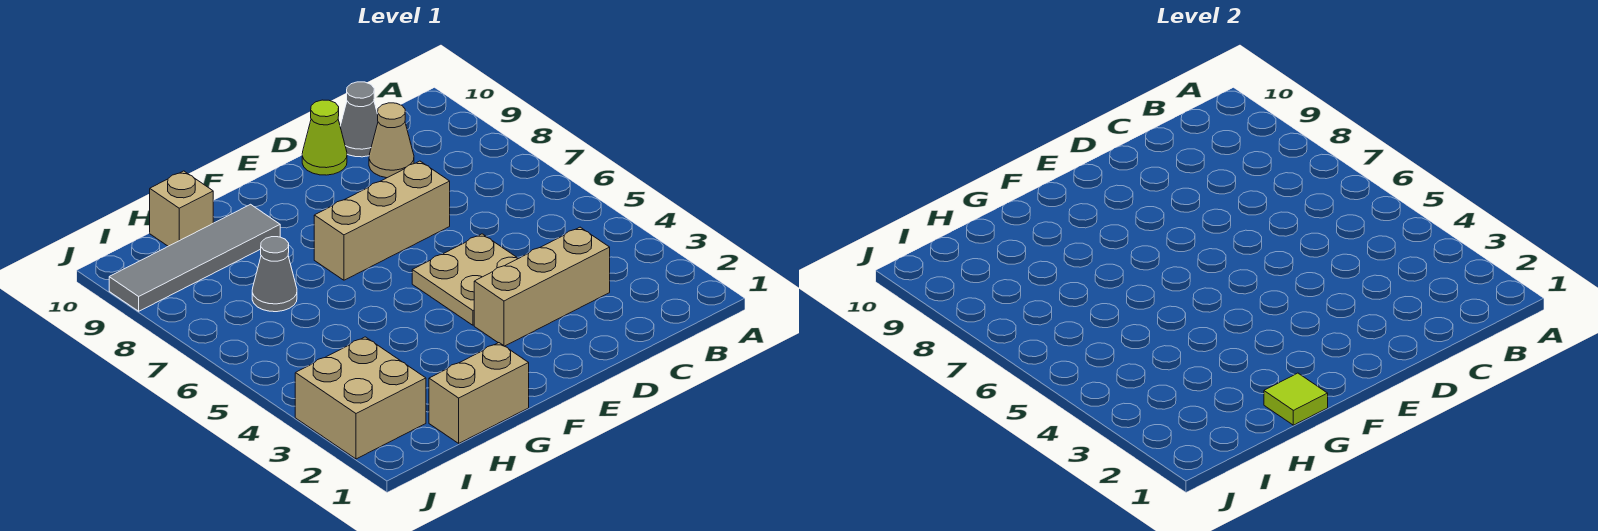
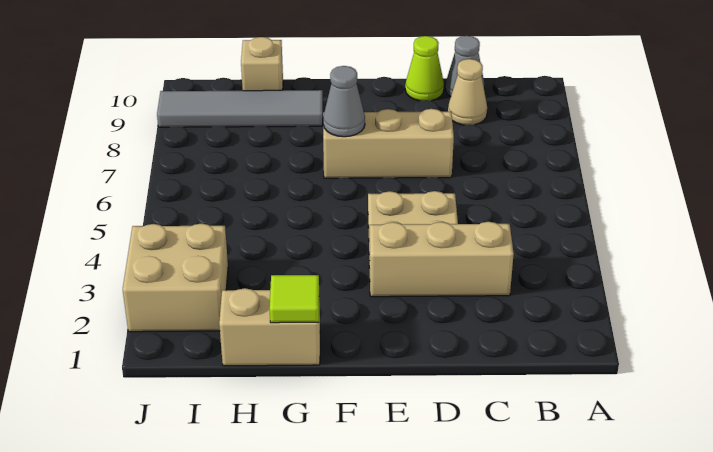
grey cone H7 level 1 -> grey cone F7 level 2

